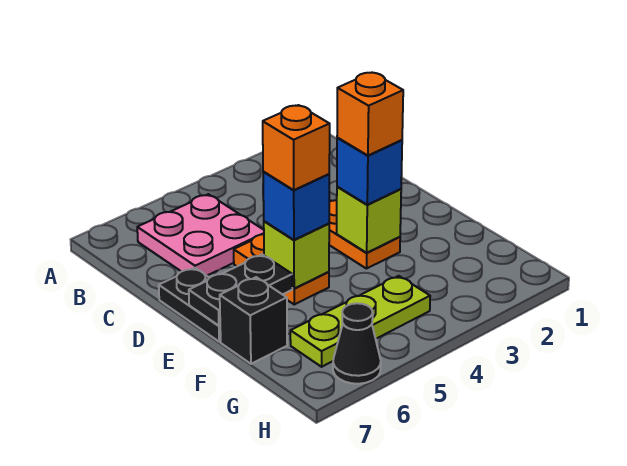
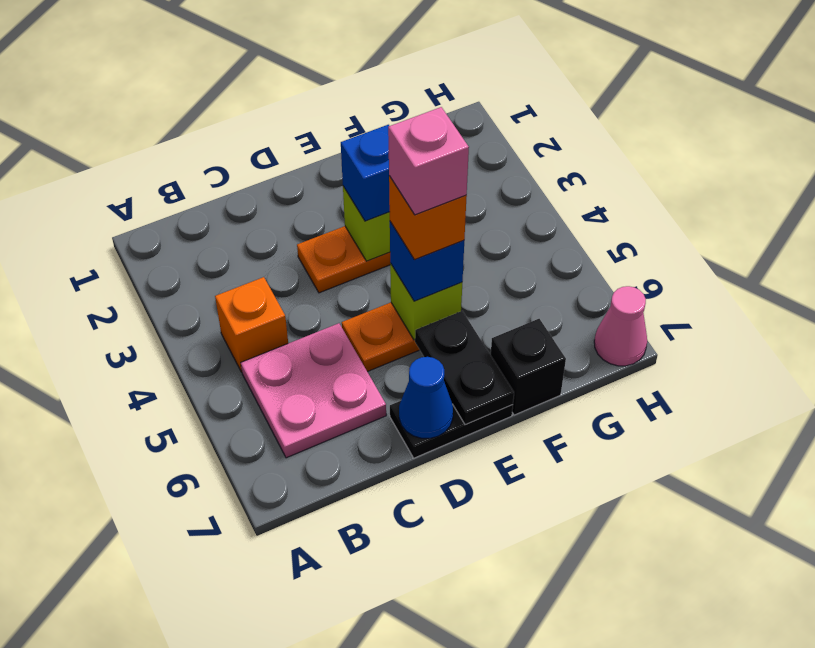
none -> blue cone D7 level 2
orange brick E3 level 4 -> orange brick B4 level 1
none -> pink brick E5 level 5
lime plate G4:G6 level 1 -> none
black cone H6 level 1 -> none
none -> pink cone H7 level 1

